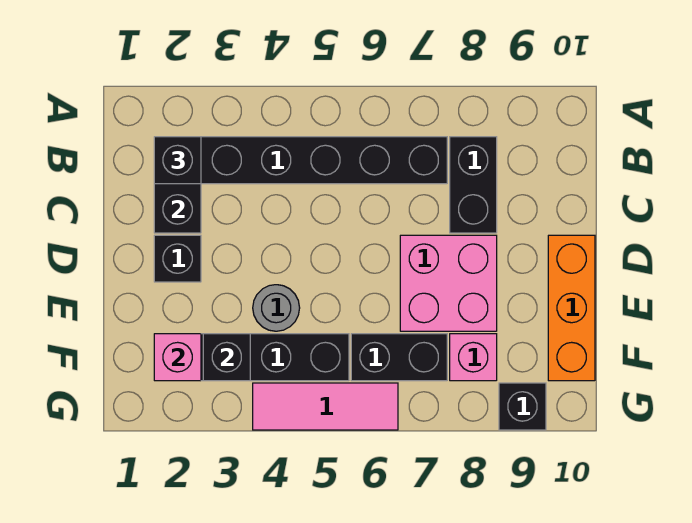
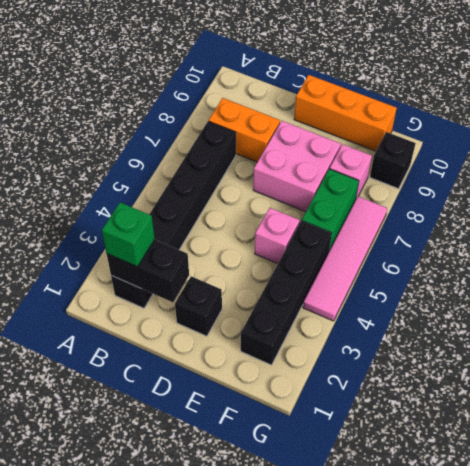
black brick B2 level 3 -> green brick B2 level 3
black brick B8:C8 level 1 -> orange brick B8:C8 level 1
grey round brick E4 level 1 -> none
pink brick F2 level 2 -> pink brick E5 level 1
black brick F3 level 2 -> none
black brick F6:F7 level 1 -> green brick F6:F7 level 1
pink tile G4:G6 level 1 -> pink tile G4:G7 level 1

